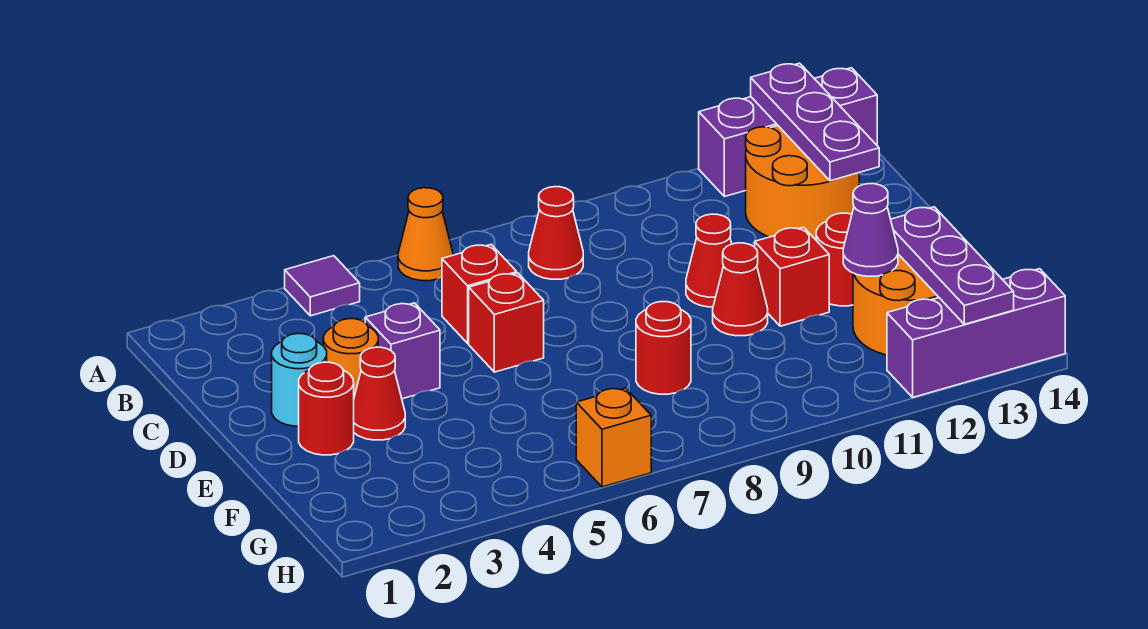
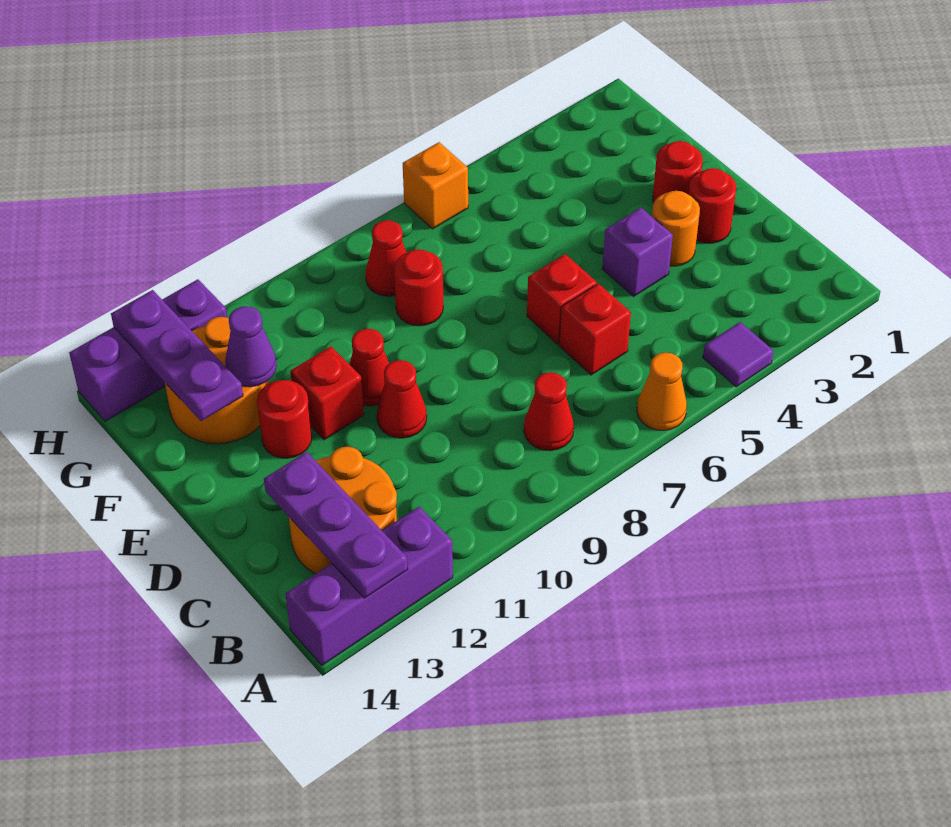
cyan round brick D2 level 1 -> red round brick D2 level 1
red cone E3 level 1 -> red cone G8 level 1

